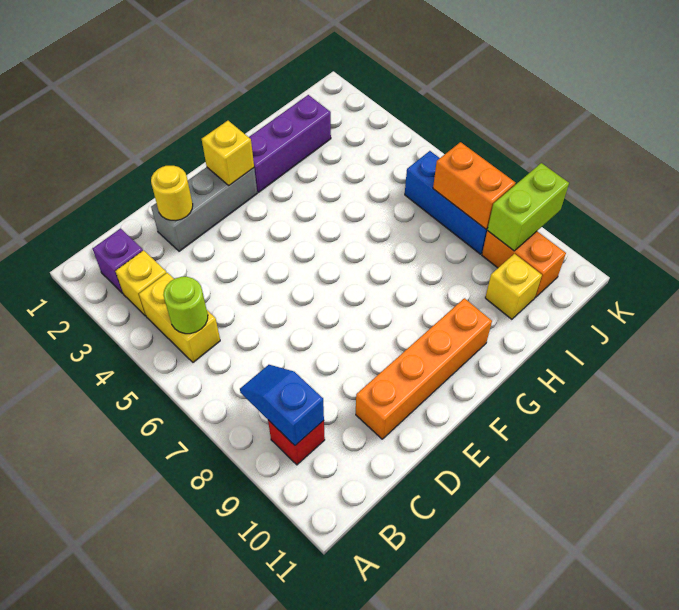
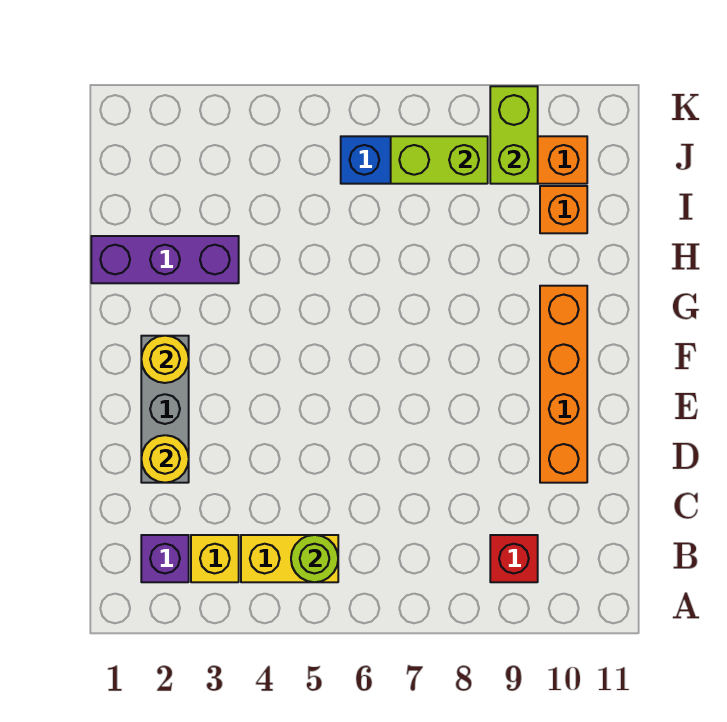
blue slope B8:B9 level 2 top 9 -> none
yellow brick F2 level 2 -> yellow round brick F2 level 2
purple brick G2:I2 level 1 -> purple brick H1:H3 level 1
yellow brick I10 level 1 -> orange brick I10 level 1
orange brick J7:J8 level 2 -> lime brick J7:J8 level 2

